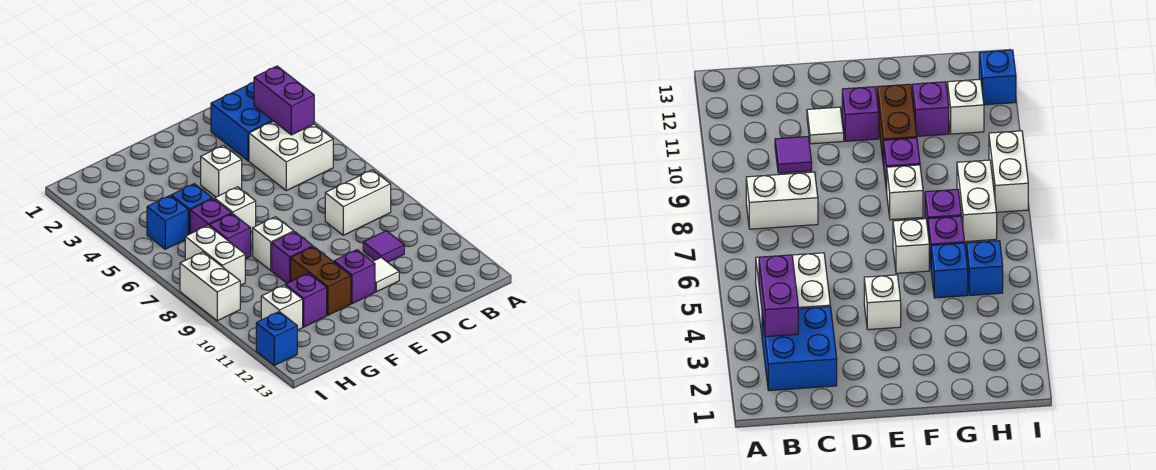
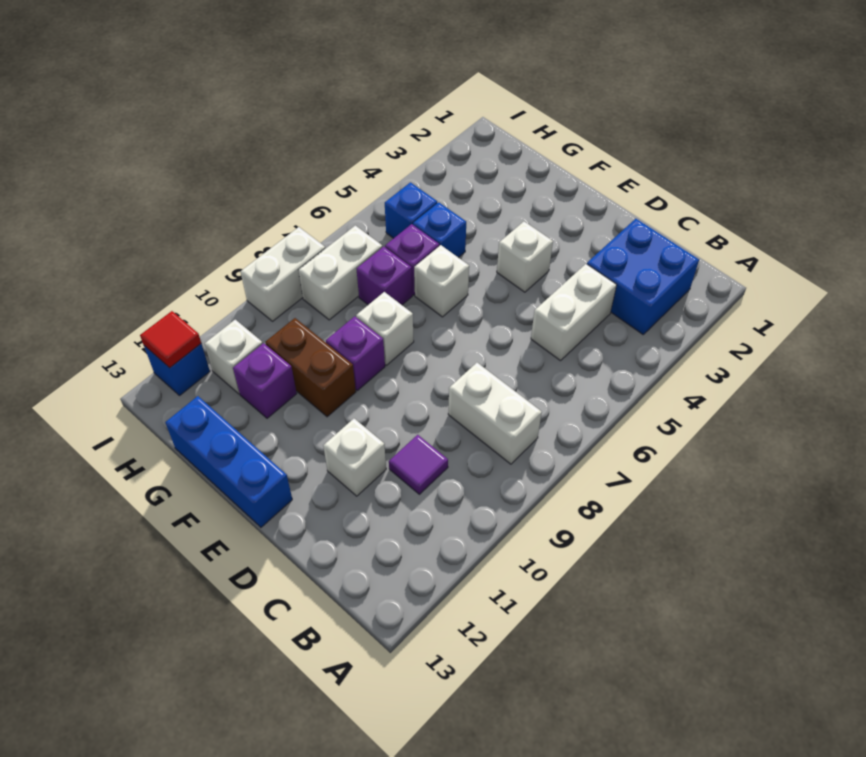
purple brick B3:B4 level 2 -> none
white brick B4:C5 level 1 -> white brick C4:C5 level 1
white tile D11 level 1 -> white brick D11 level 1
purple brick E11 level 1 -> none
none -> blue brick E13:G13 level 1
brown brick F10:F11 level 1 -> brown brick F10:G10 level 1
none -> red tile I12 level 2

